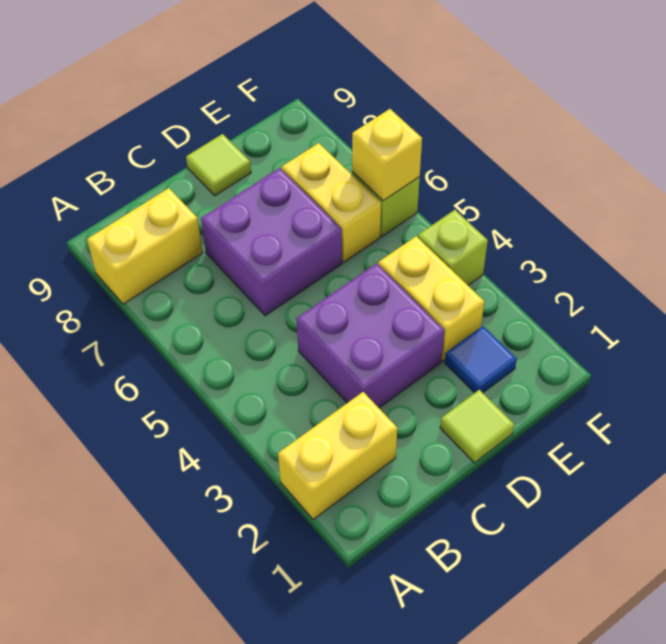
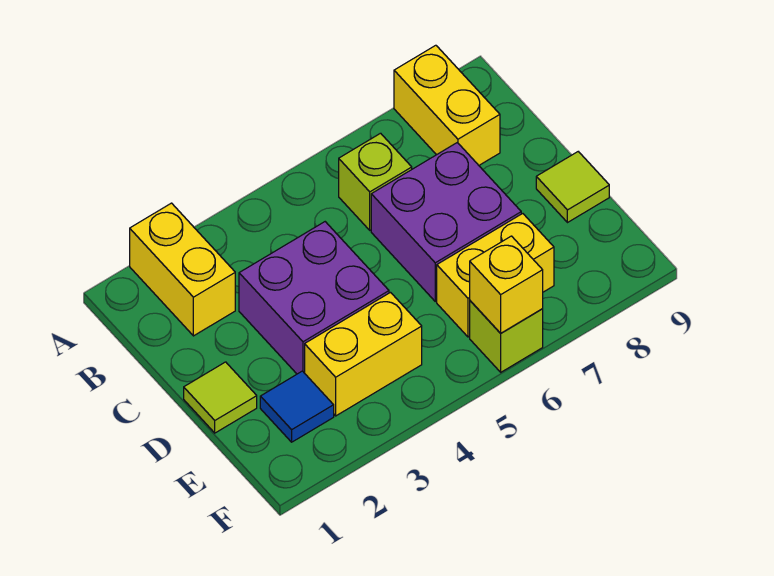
lime brick F4 level 1 -> lime brick B6 level 1

